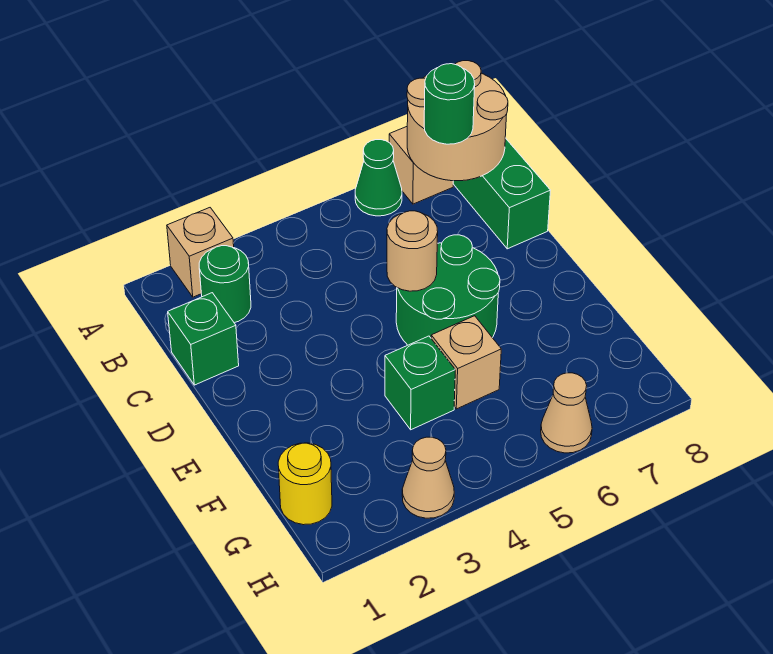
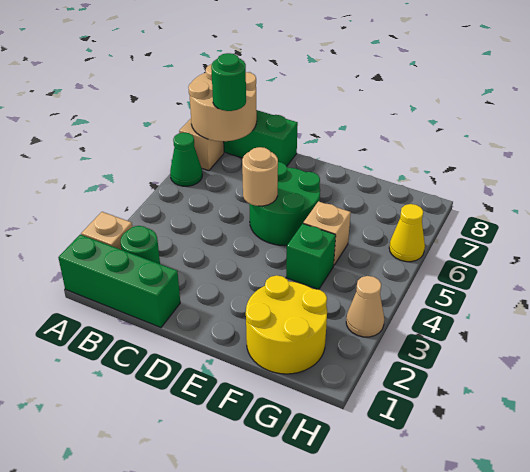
green brick C1 level 1 -> green brick A1:C1 level 1
yellow round brick G1 level 1 -> yellow round brick F1:G2 level 1
tan cone H6 level 1 -> yellow cone H6 level 1

